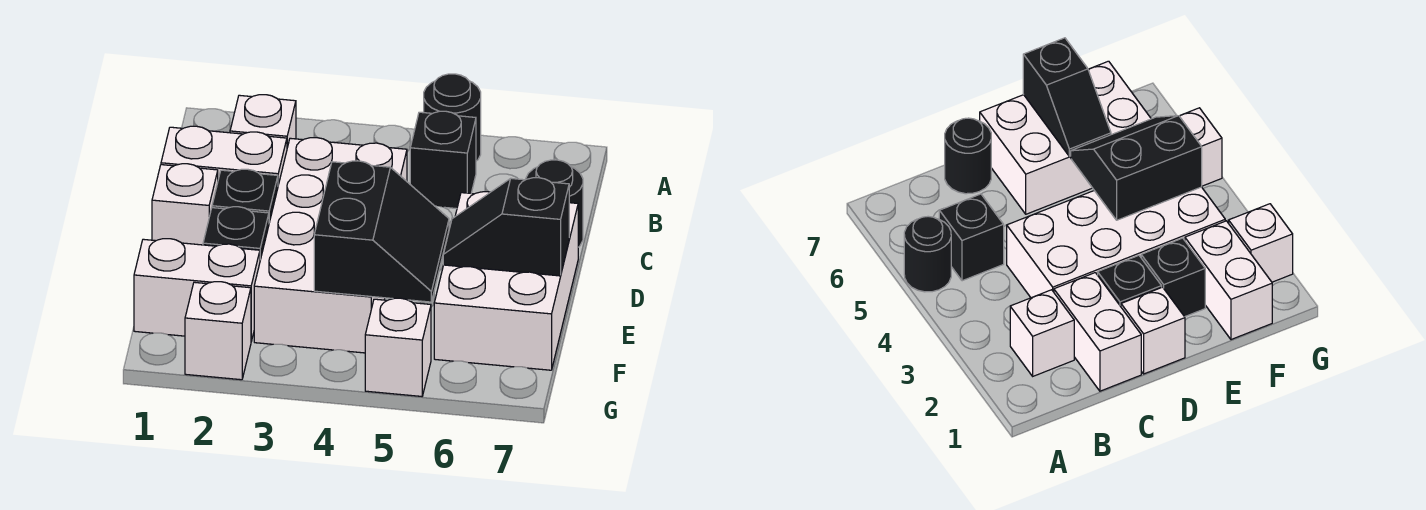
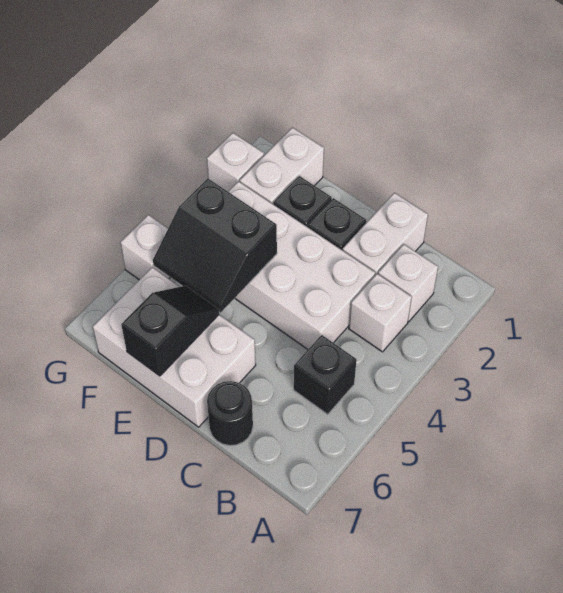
black round brick A5 level 1 -> none
white brick D1 level 1 -> white brick B3 level 1

